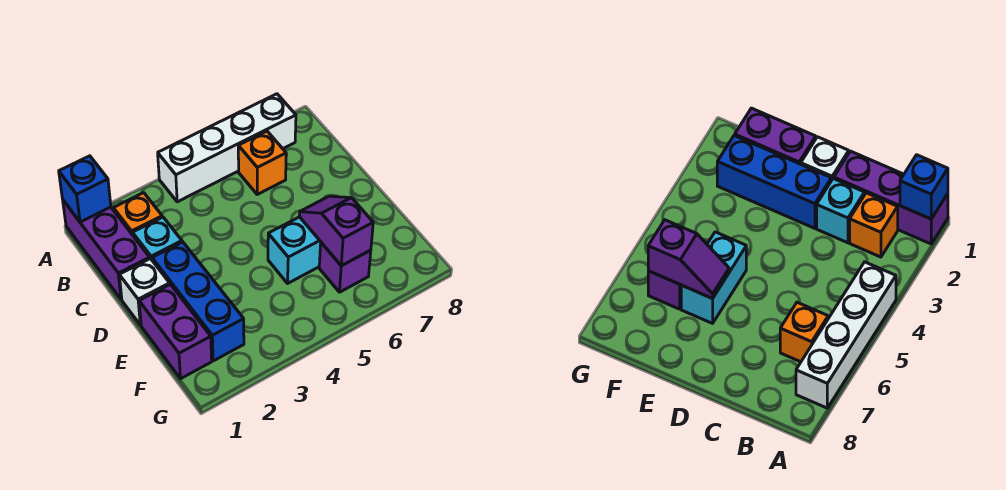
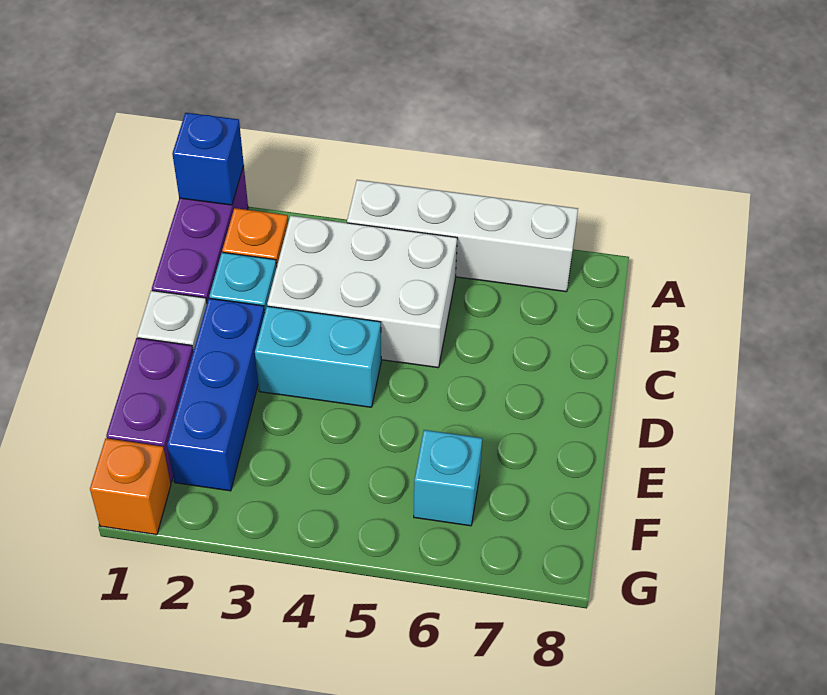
none -> white brick B3:C5 level 1
orange brick B6 level 1 -> orange brick G1 level 1
cyan brick E5:E6 level 1 -> cyan brick D3:D4 level 1
purple slope E6:F6 level 2 top F -> none
purple brick F6 level 1 -> cyan brick F6 level 1

